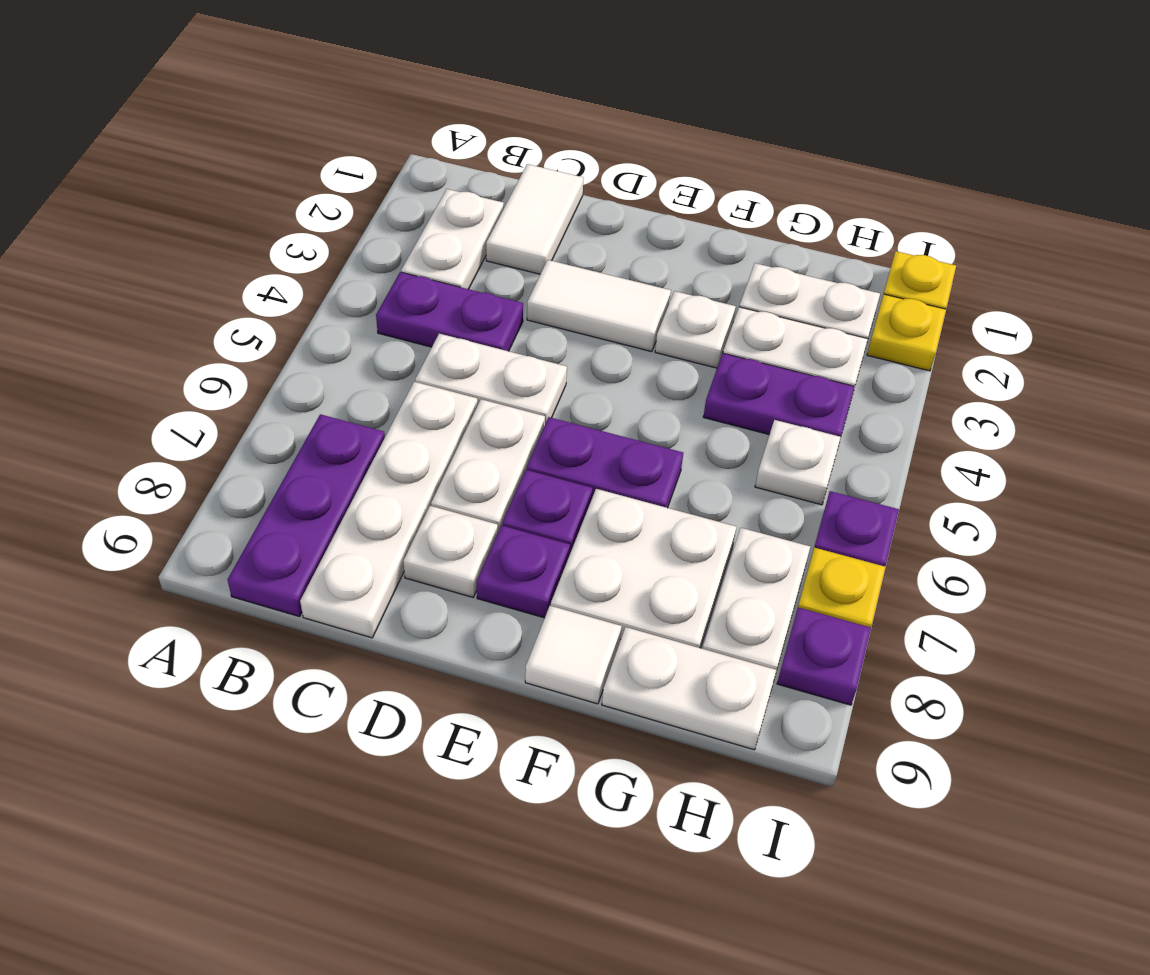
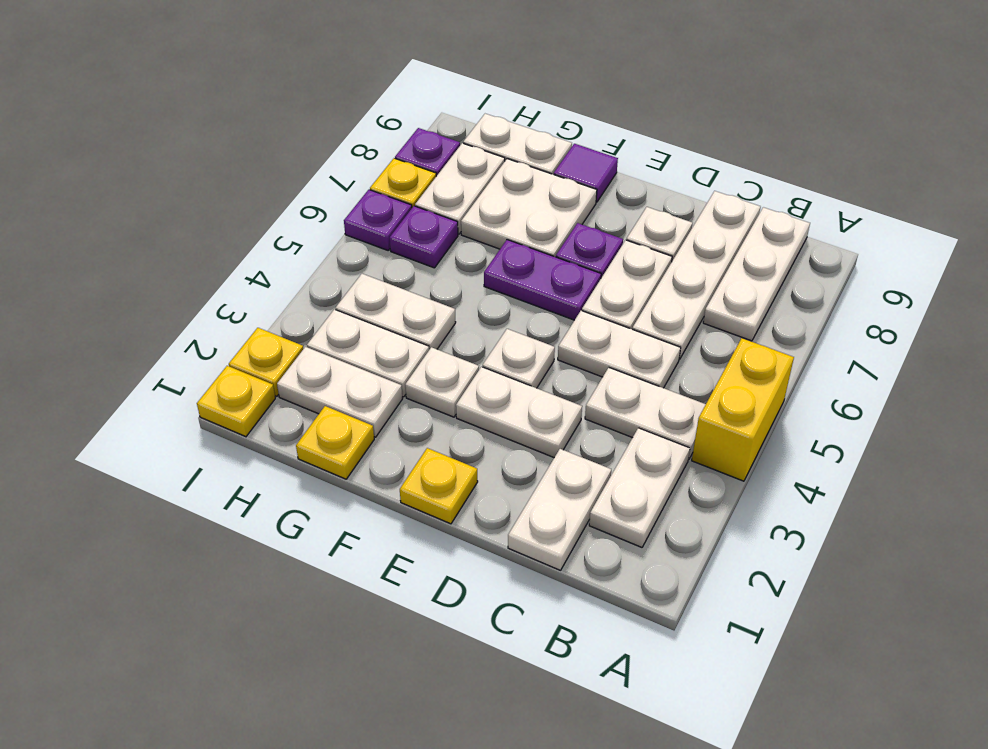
none -> yellow brick A4:A5 level 1
purple plate B4:C4 level 1 -> white plate B4:C4 level 1
purple plate B7:B9 level 1 -> white plate B7:B9 level 1
white tile C1:C2 level 1 -> white plate C1:C2 level 1
white tile D3:E3 level 1 -> white plate D3:E3 level 1
none -> yellow plate E1 level 1
purple plate E8 level 1 -> purple plate H6 level 1
white tile F9 level 1 -> purple tile F9 level 1
none -> yellow plate G1 level 1
purple plate G4:H4 level 1 -> white plate G4:H4 level 1
white plate H5 level 1 -> white plate E4 level 1

